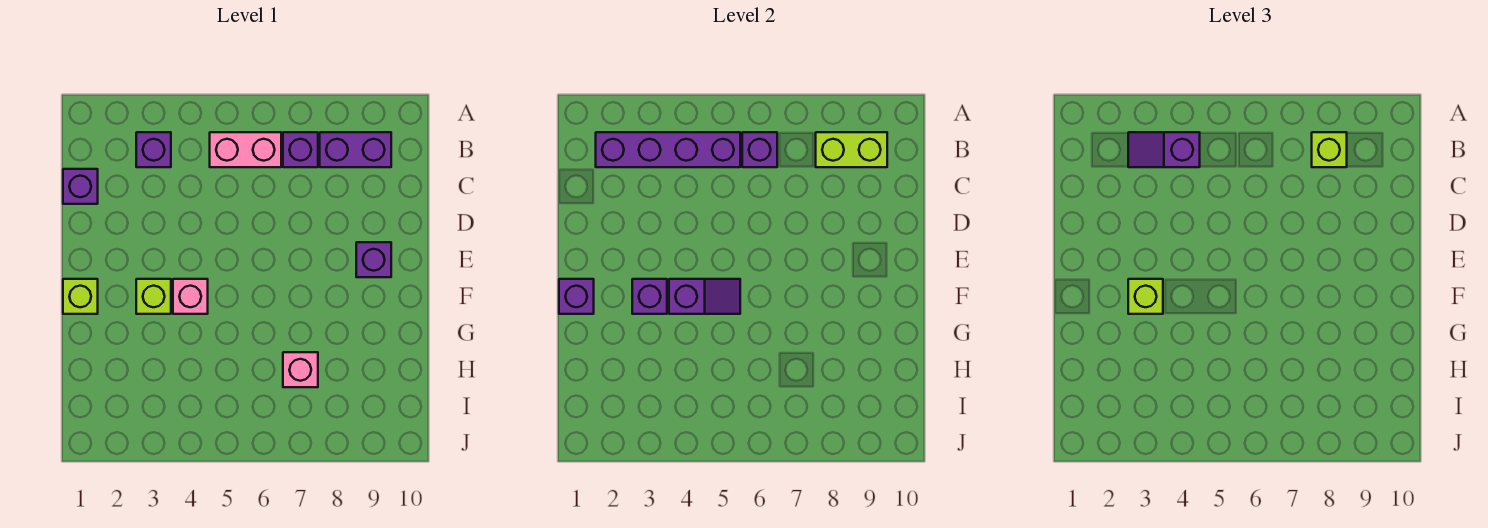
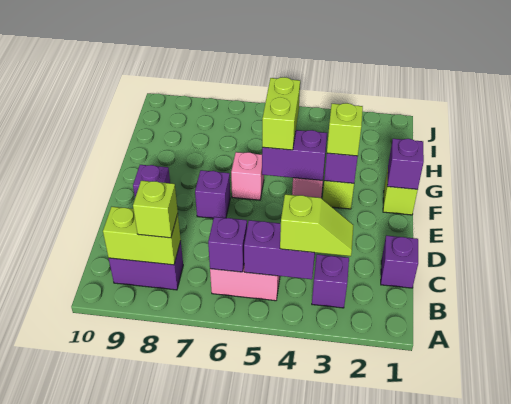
purple brick B2:B5 level 2 -> purple brick B4:B5 level 2
purple slope B3:B4 level 3 top 4 -> lime slope B3:B4 level 3 top 4
purple brick B7 level 1 -> purple brick E7 level 1
purple slope F4:F5 level 2 top 4 -> purple brick F4:F5 level 2
none -> lime brick F5:G5 level 3
pink brick H7 level 1 -> pink brick F6 level 1

